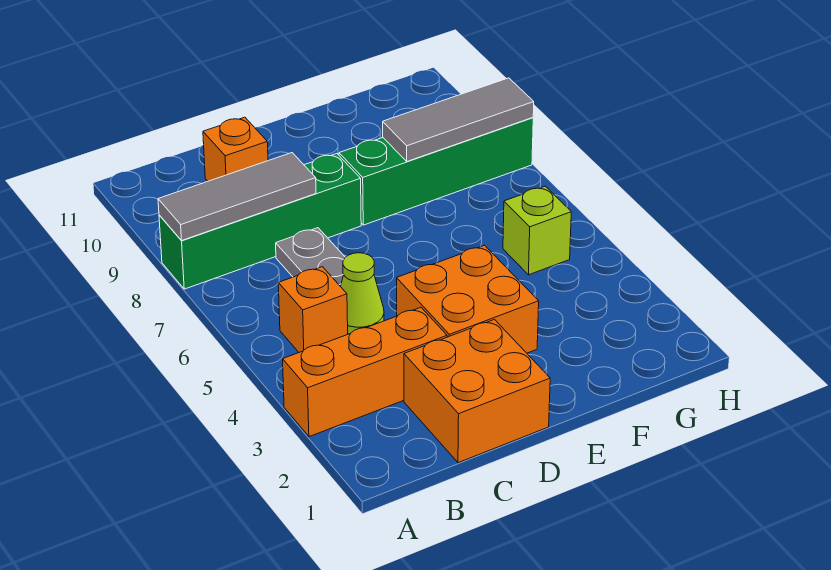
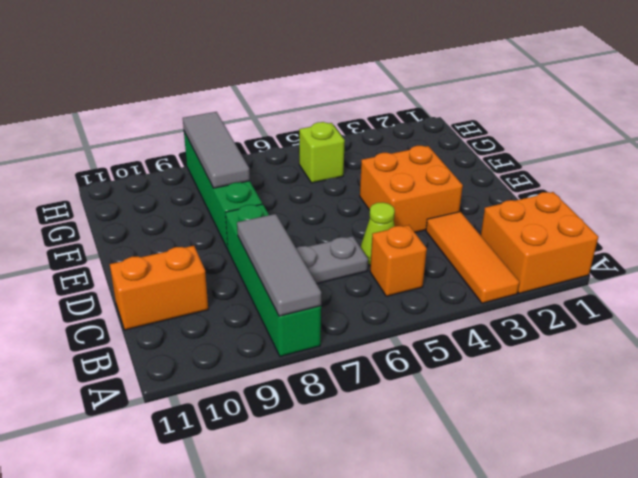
orange brick A3:C3 level 1 -> orange tile A3:C3 level 1
orange brick C1:D2 level 1 -> orange brick A1:B2 level 1
orange brick C10 level 1 -> orange brick C10:C11 level 1

